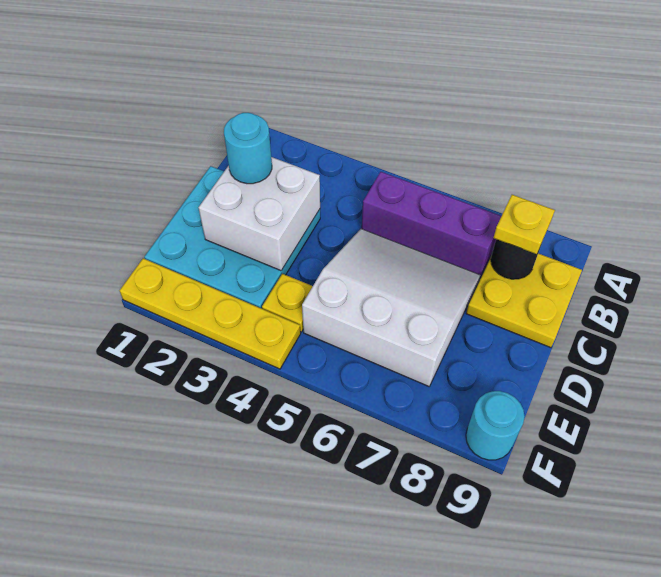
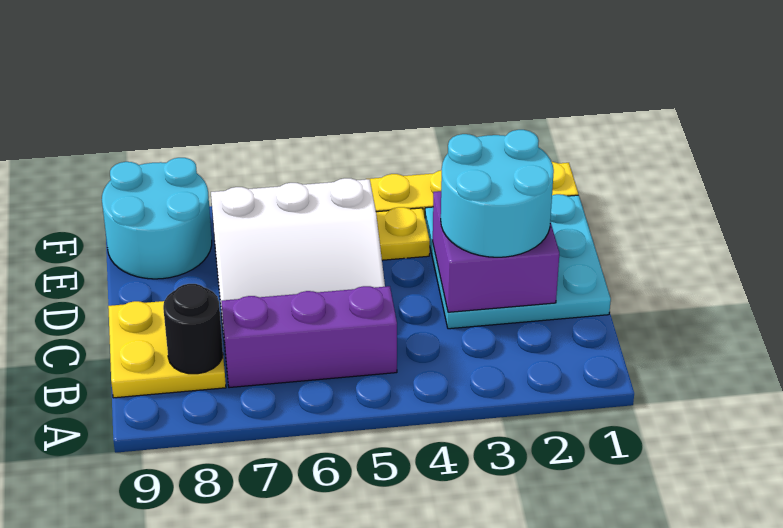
yellow plate B8 level 3 -> none
white brick C2:D3 level 2 -> purple brick C2:D3 level 2
cyan round brick C2 level 3 -> cyan round brick C2:D3 level 3
cyan round brick F9 level 1 -> cyan round brick E8:F9 level 1

